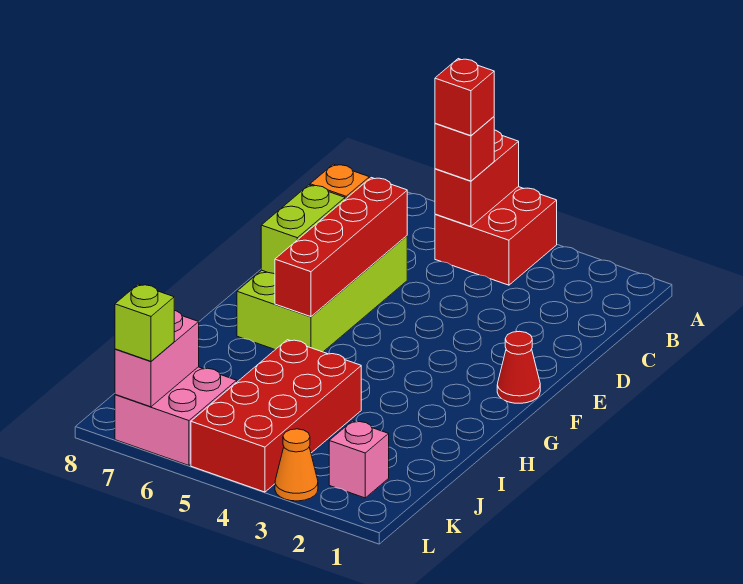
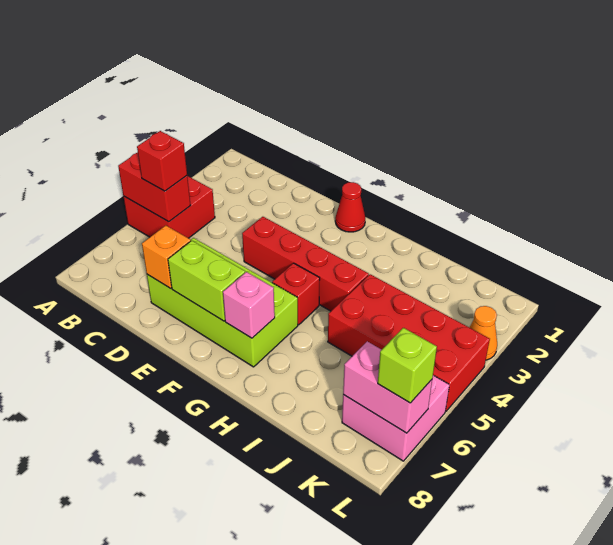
red brick B5 level 4 -> red brick G5 level 1
red brick D6:G6 level 2 -> red brick E4:H4 level 1
pink brick K2 level 1 -> pink brick G7 level 2

